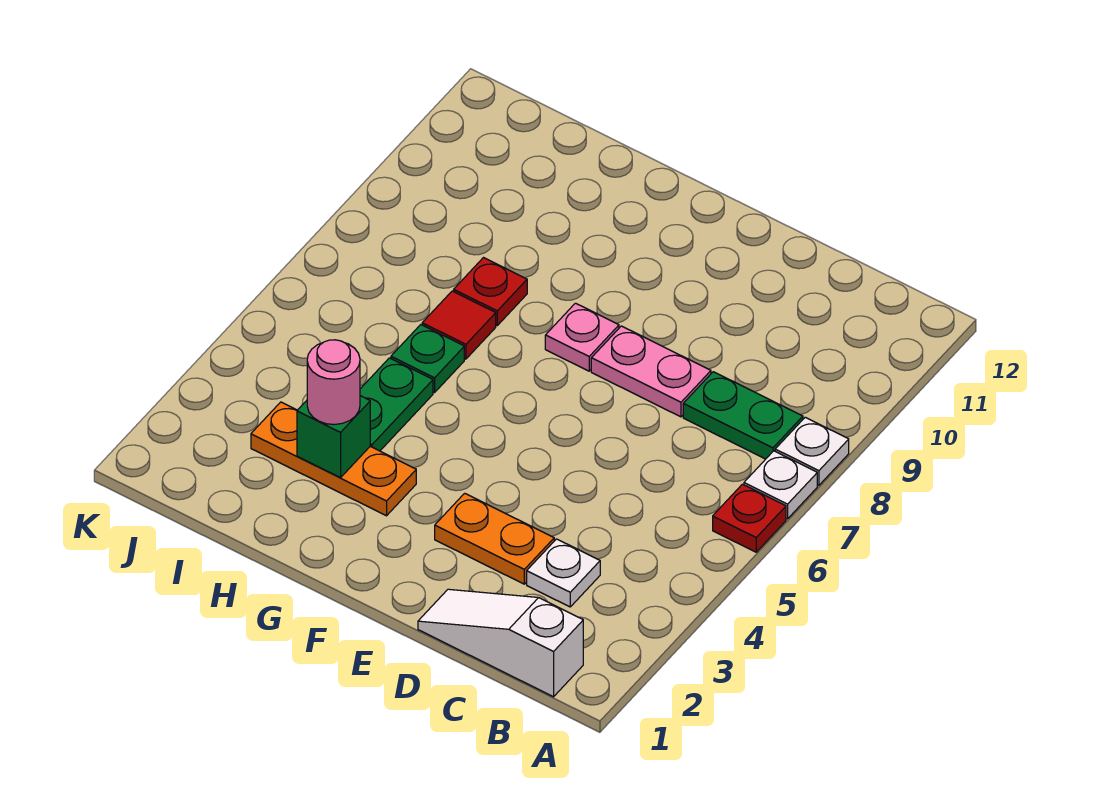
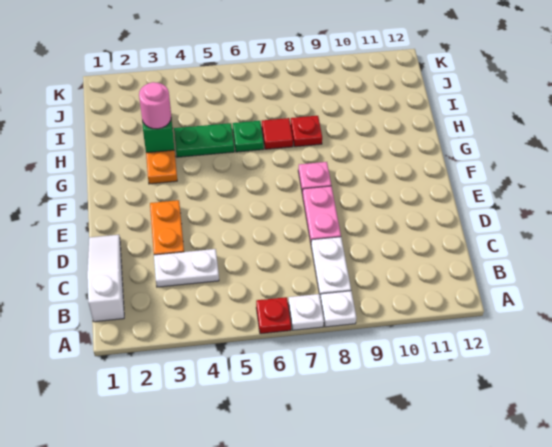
green plate B8:C8 level 1 -> white plate B8:C8 level 1
white plate C3 level 1 -> white plate C3:C4 level 1

